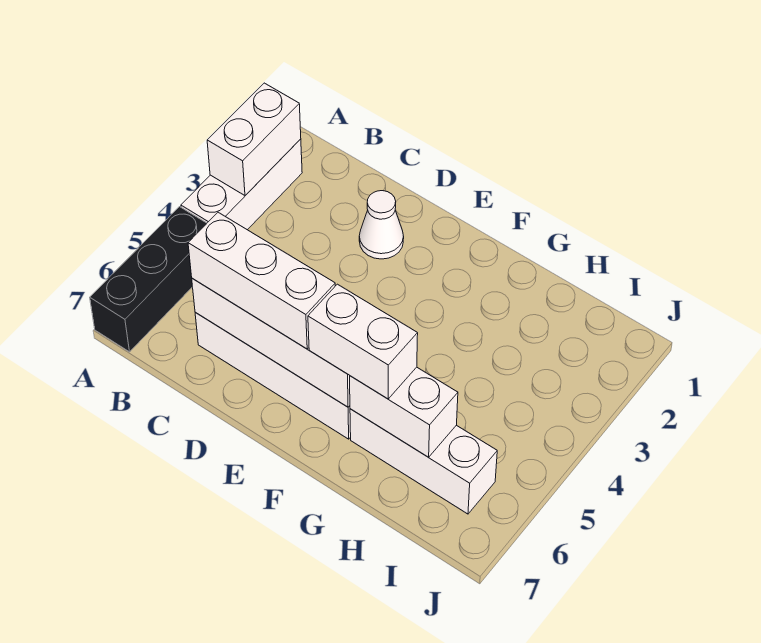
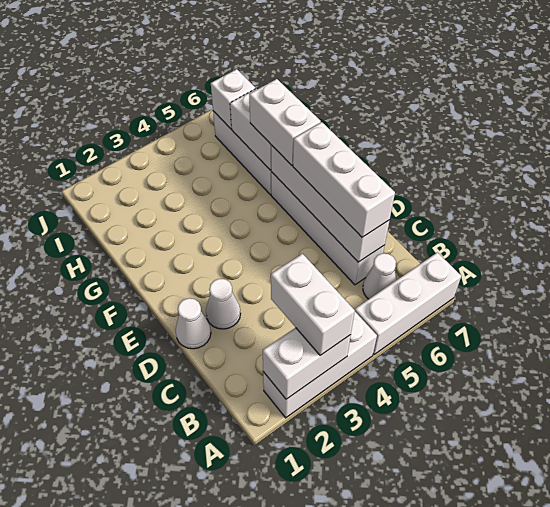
none -> white brick A3:B3 level 3
black brick A5:A7 level 1 -> white brick A5:A7 level 1
none -> white cone B6 level 1
none -> white cone D1 level 1
none -> white brick I6 level 2

